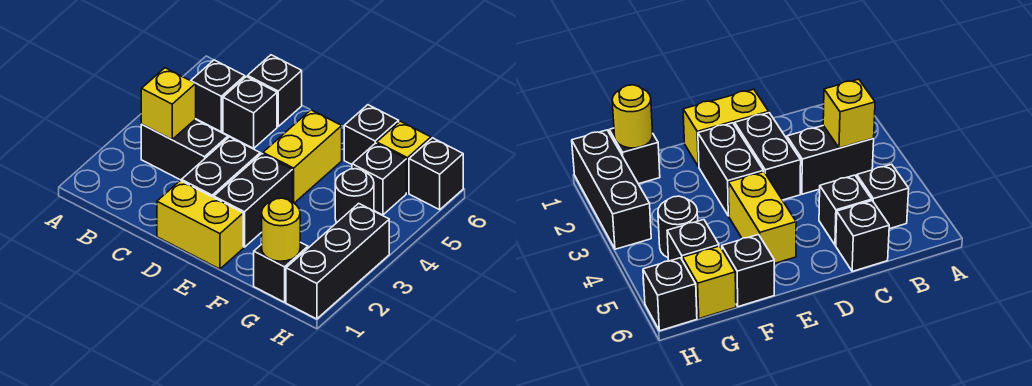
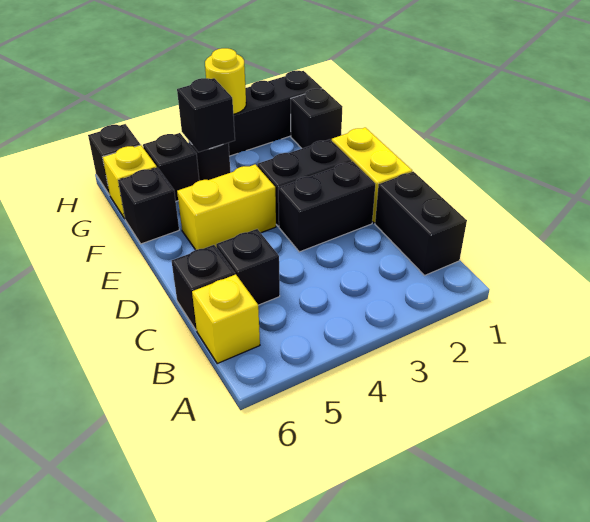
black brick B3:C3 level 1 -> black brick B1:C1 level 1
yellow brick B3 level 2 -> yellow brick B6 level 1
black brick B5 level 1 -> black brick G4 level 2
yellow round brick G1 level 2 -> yellow round brick H3 level 2

